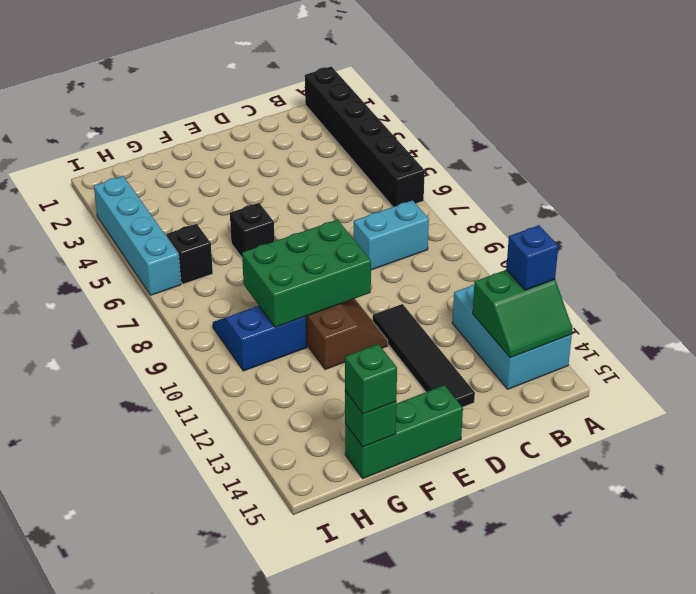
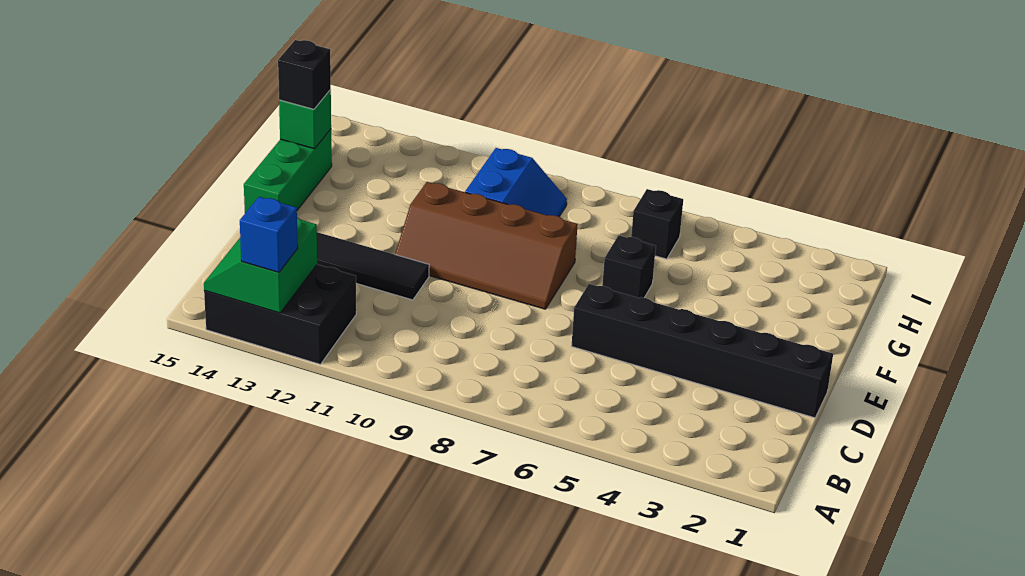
black brick A1:A6 level 1 -> black brick D1:D6 level 1
cyan brick A12:B14 level 1 -> black brick A12:B14 level 1
cyan brick B8:C8 level 1 -> none
green brick E9:G10 level 2 -> none
green brick G15 level 3 -> black brick G15 level 3
cyan brick I3:I6 level 1 -> none

